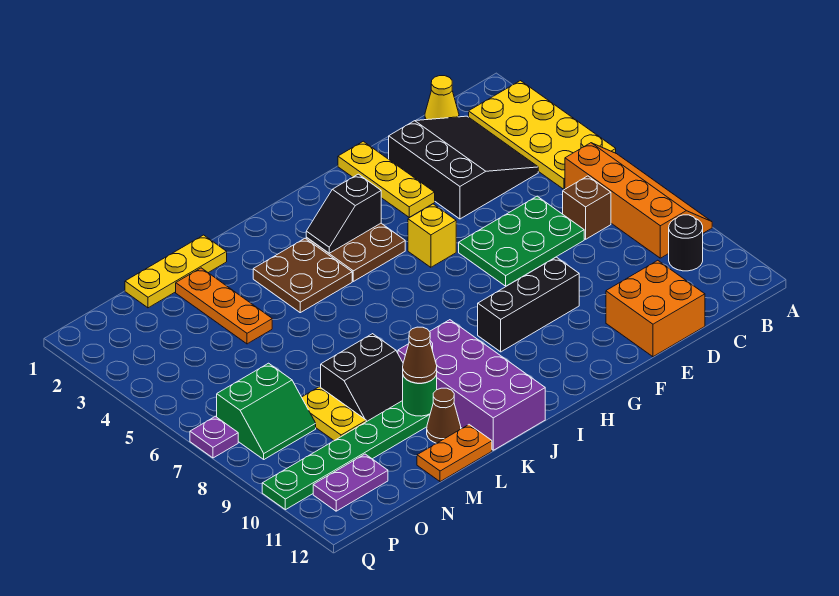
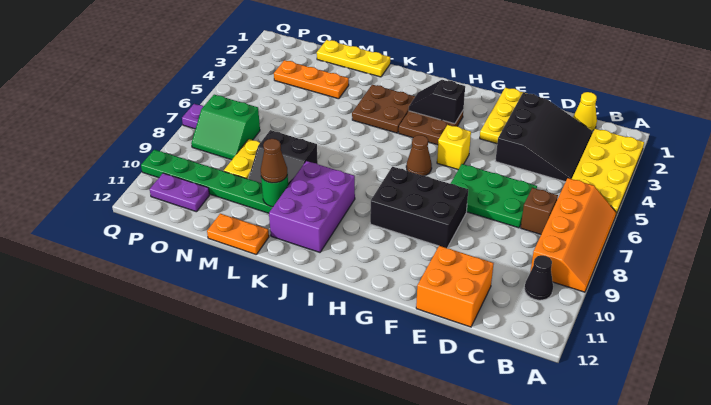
black round brick B10 level 1 -> black cone B10 level 1
black brick F9:H9 level 1 -> black brick F8:H9 level 1
purple brick J9:K12 level 1 -> purple brick J9:K11 level 1
brown cone L11 level 1 -> brown cone H6 level 1
orange plate M2:M4 level 1 -> orange plate M3:O3 level 1

